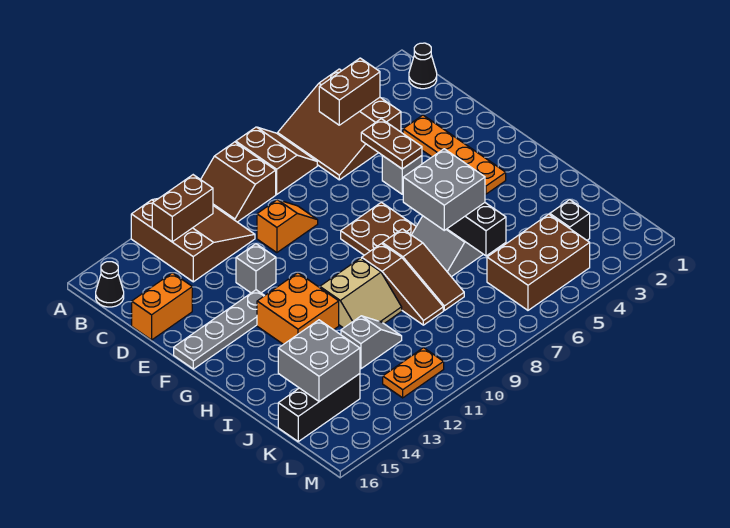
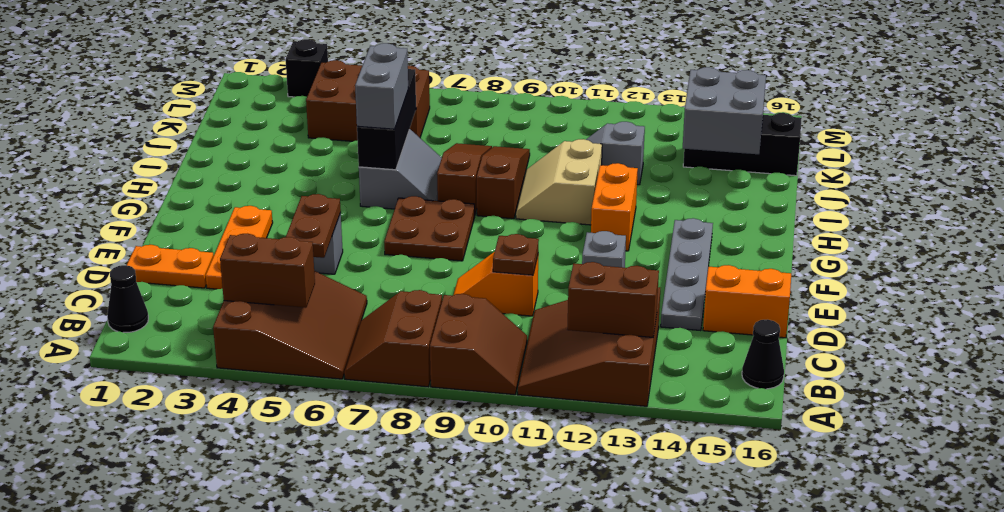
orange plate D3:G3 level 1 -> orange plate D3:F3 level 1
none -> brown plate D10 level 2
grey plate F13:F16 level 1 -> grey plate D14:G14 level 1
orange brick G12:H13 level 1 -> orange brick G12:H12 level 1
grey brick H6:I7 level 3 -> grey brick H6:I6 level 3
tan slope H10:I11 level 1 top H -> tan slope H10:I11 level 1 top 11
black brick K3 level 1 -> black brick M3 level 1
orange plate L11:L12 level 1 -> orange plate D1:D2 level 1

